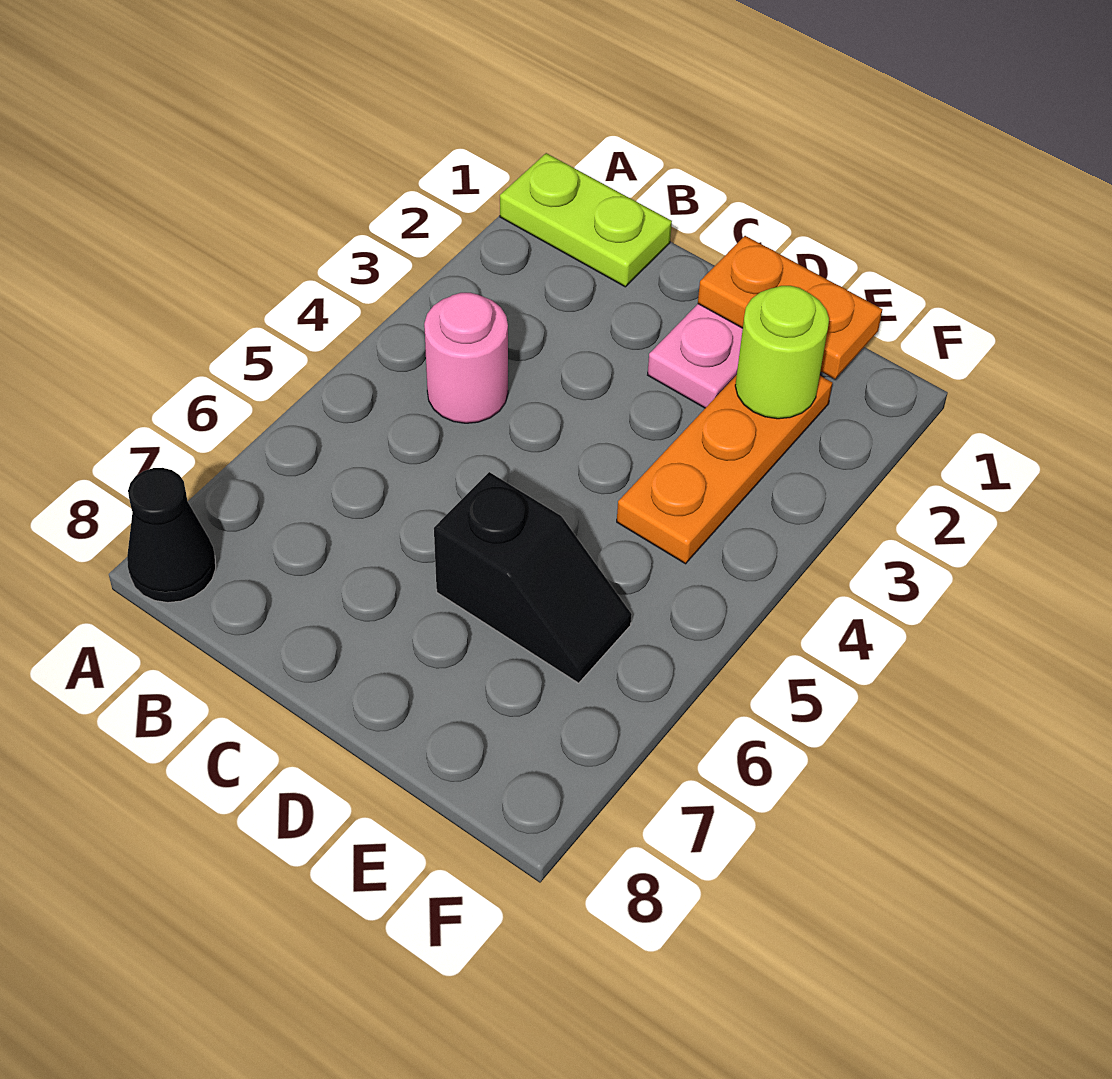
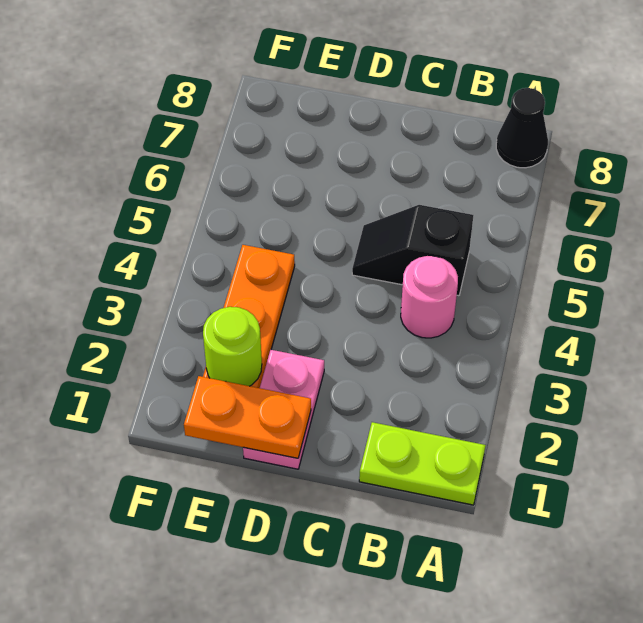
black slope D6:E6 level 1 top D -> black slope B5:C5 level 1 top B

